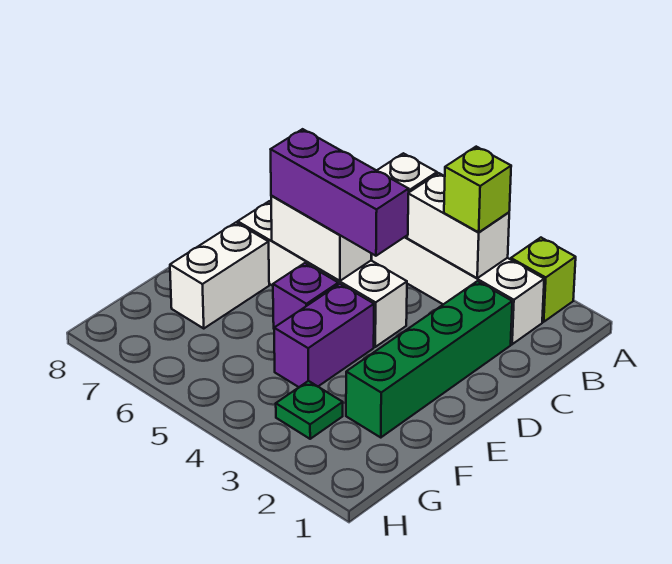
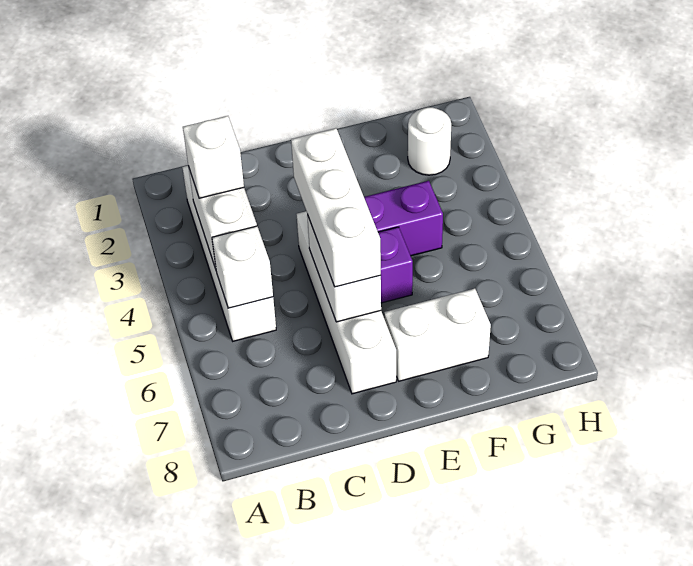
lime brick A2 level 1 -> none
lime brick B3 level 3 -> white brick B3 level 3
green brick C2:F2 level 1 -> none
purple brick D4:D6 level 3 -> white brick D4:D6 level 3
none -> white round brick G2 level 1
green plate G3 level 1 -> none

